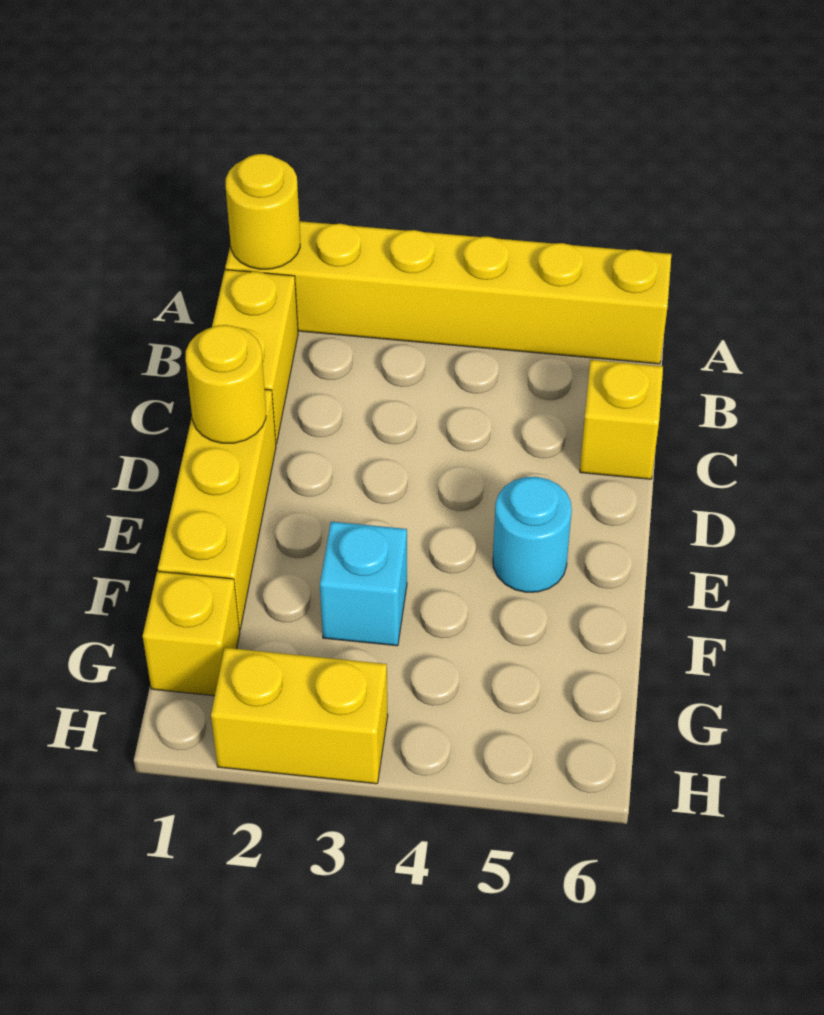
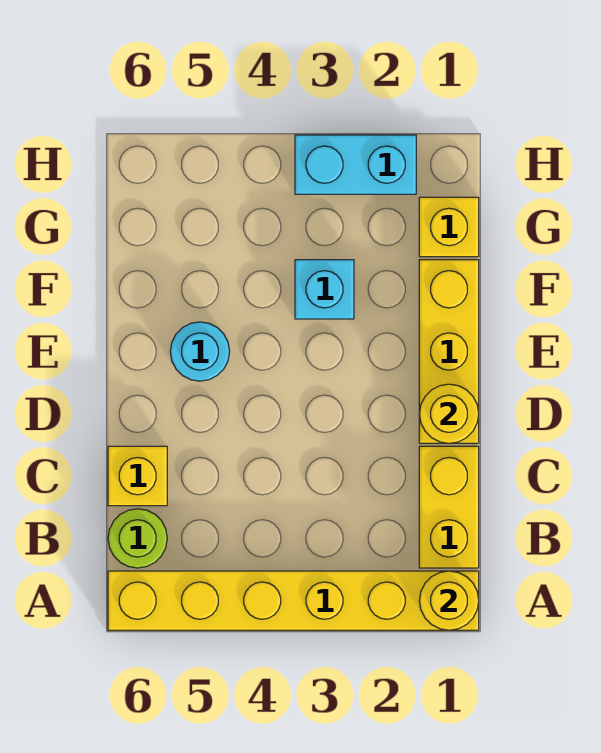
none -> lime round brick B6 level 1
yellow brick H2:H3 level 1 -> cyan brick H2:H3 level 1

